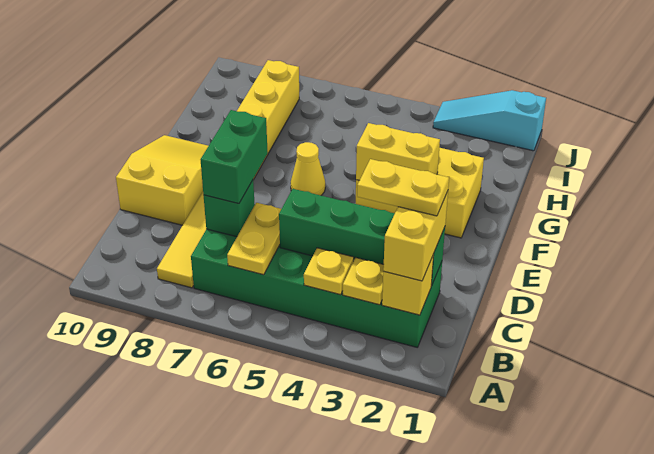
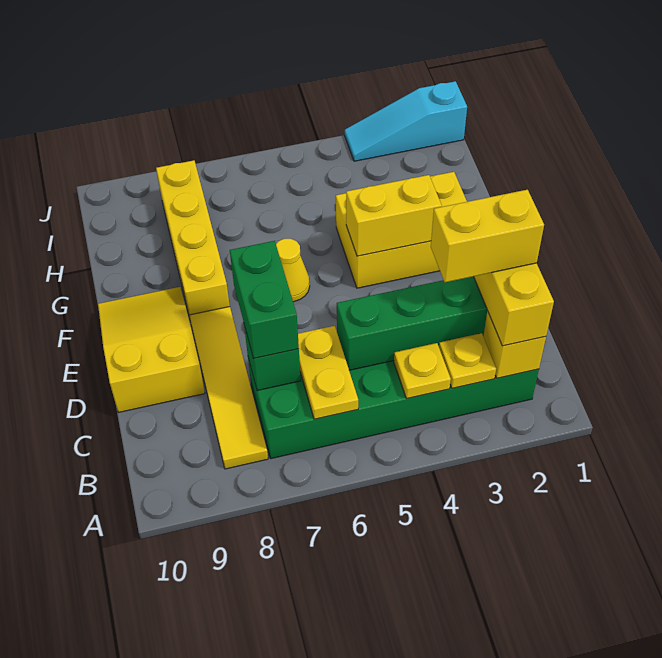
yellow plate C2:C3 level 4 -> yellow brick C2:C3 level 4

